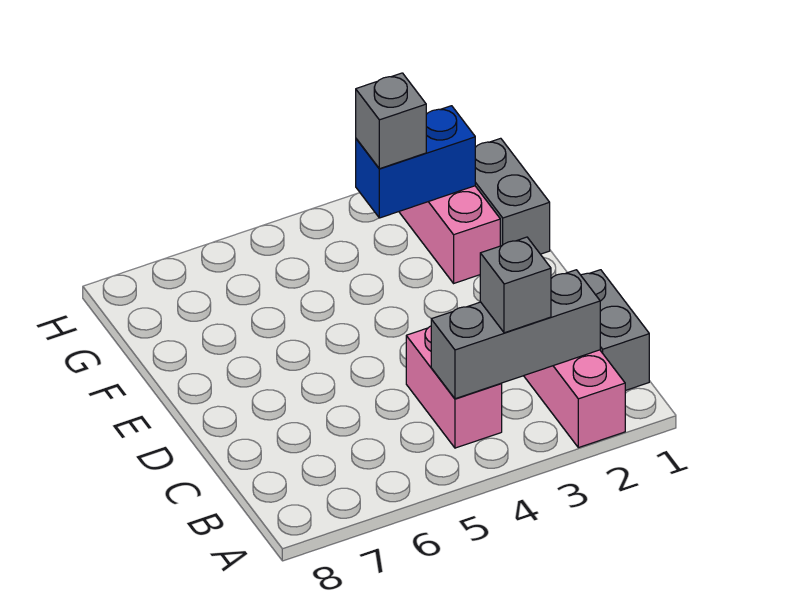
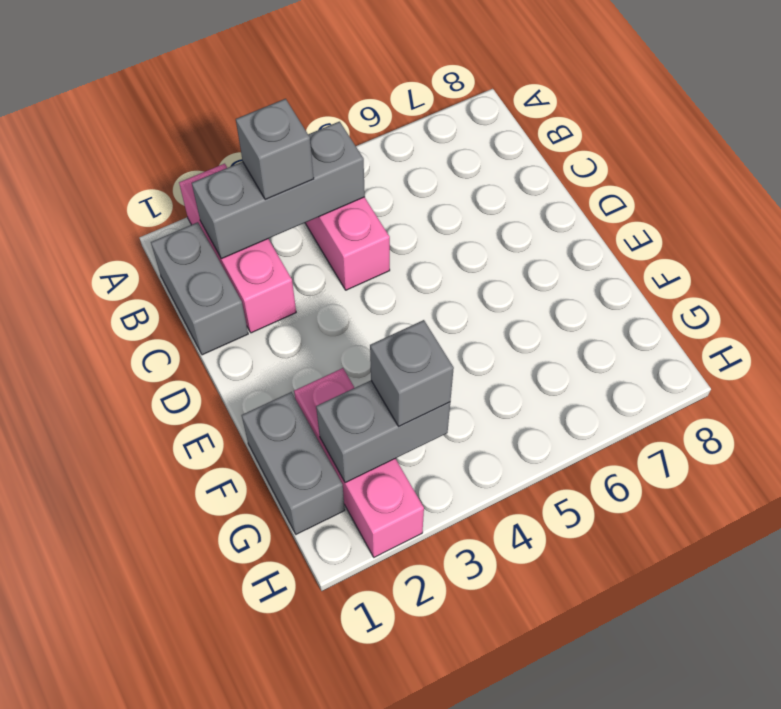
blue brick G2:G3 level 2 -> grey brick G2:G3 level 2

